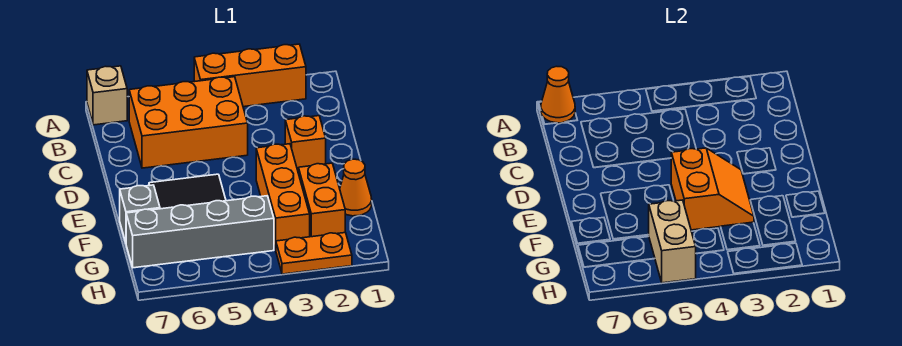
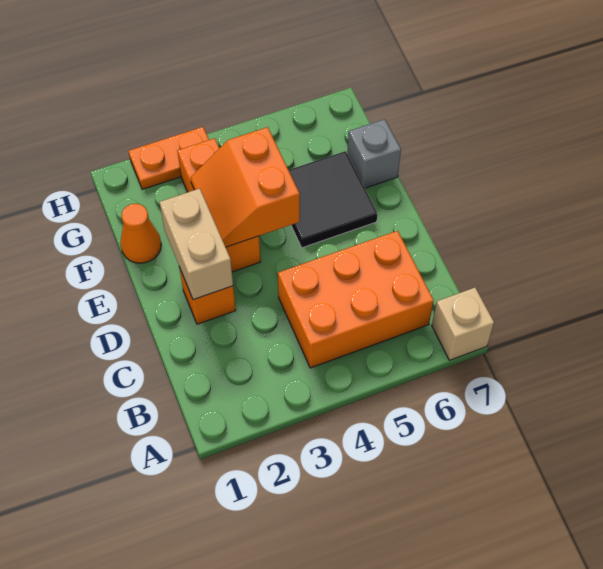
orange brick A2:A4 level 1 -> none
orange cone A7 level 2 -> none
orange brick F2:G2 level 1 -> none
grey brick G4:G7 level 1 -> none
tan brick G5:H5 level 2 -> tan brick D2:E2 level 2

